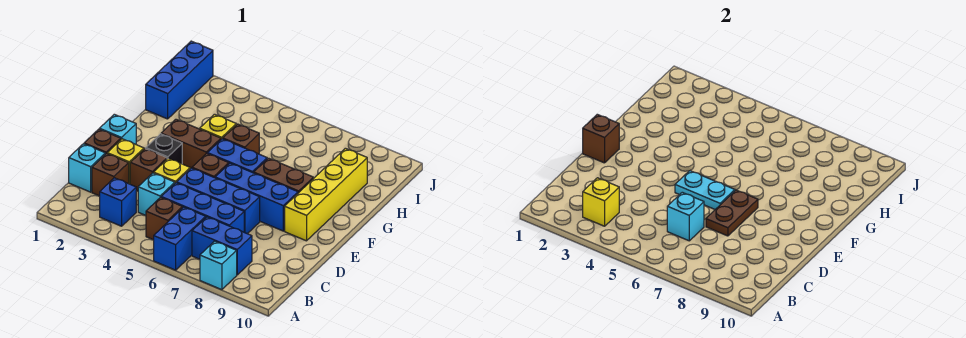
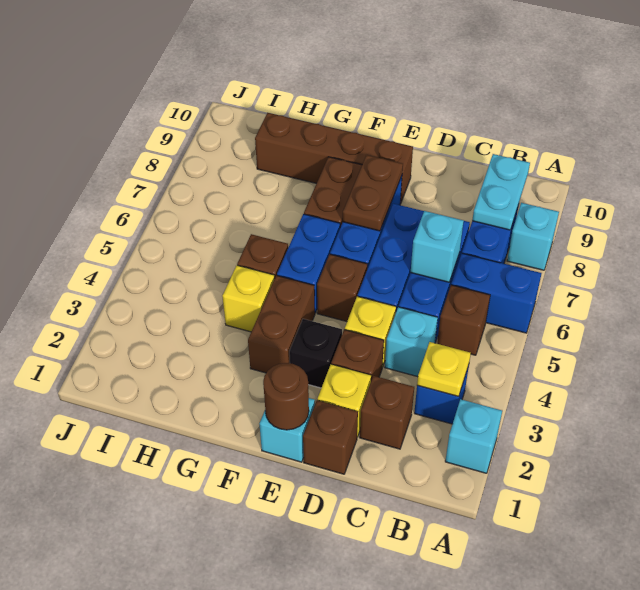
yellow brick B3 level 2 -> yellow plate B3 level 2
cyan brick C1 level 1 -> cyan brick A2 level 1
brown plate D7:E7 level 2 -> brown plate E7:E8 level 2
brown brick E1 level 2 -> brown round brick E1 level 2
cyan plate E5:E6 level 2 -> cyan plate B8:B9 level 2
yellow brick E9:H9 level 1 -> brown brick E9:H9 level 1
blue brick H1:J1 level 1 -> none

